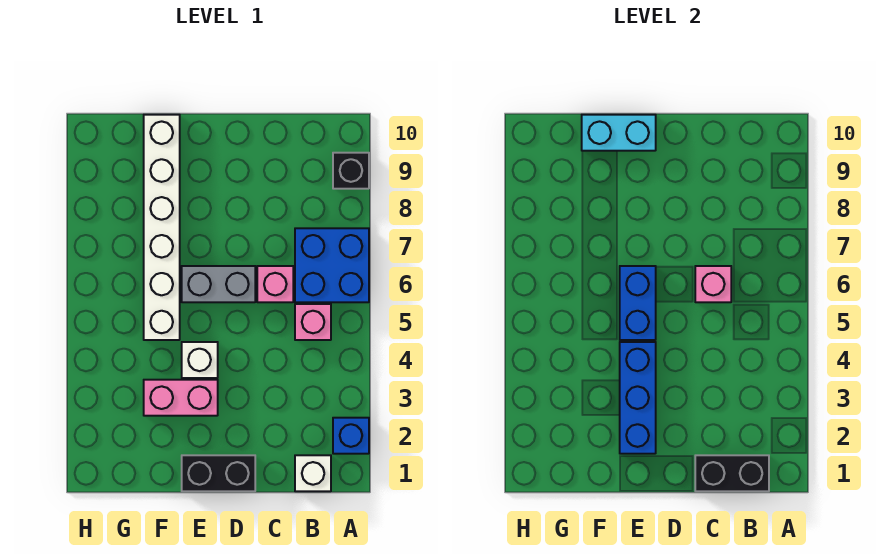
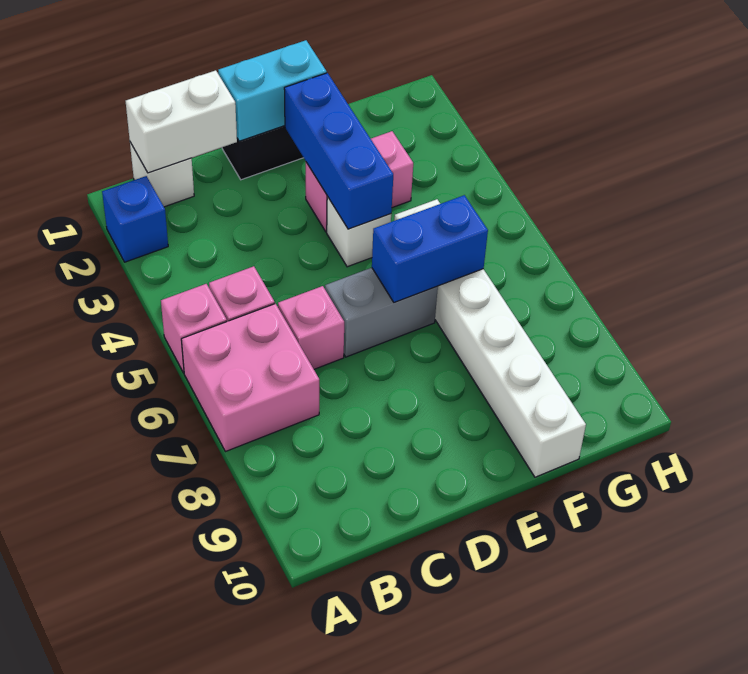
blue brick A6:B7 level 1 -> pink brick A6:B7 level 1
black brick A9 level 1 -> none
black brick B1:C1 level 2 -> white brick B1:C1 level 2
pink brick C6 level 2 -> pink brick A5 level 1
blue brick E5:E6 level 2 -> blue brick E6:F6 level 2
cyan brick E10:F10 level 2 -> cyan brick D1:E1 level 2

